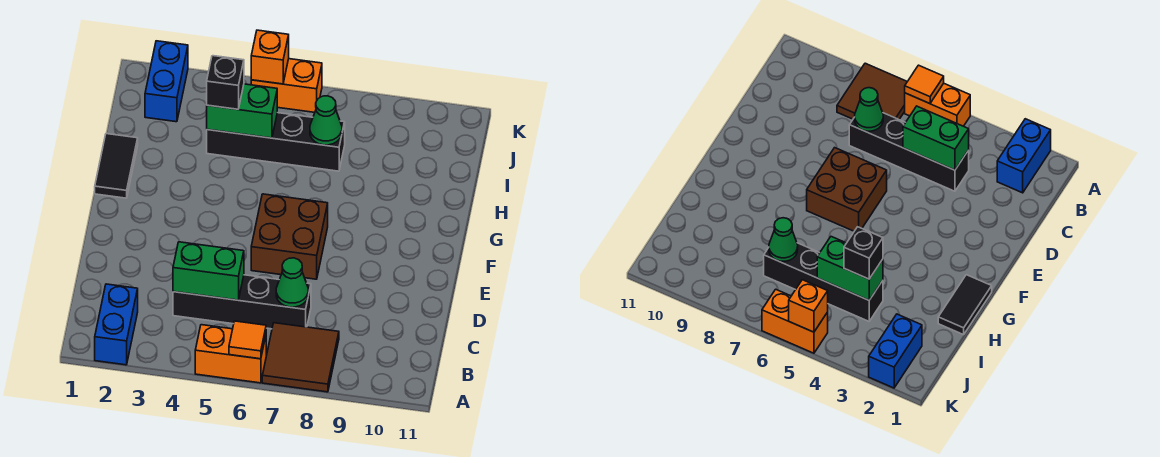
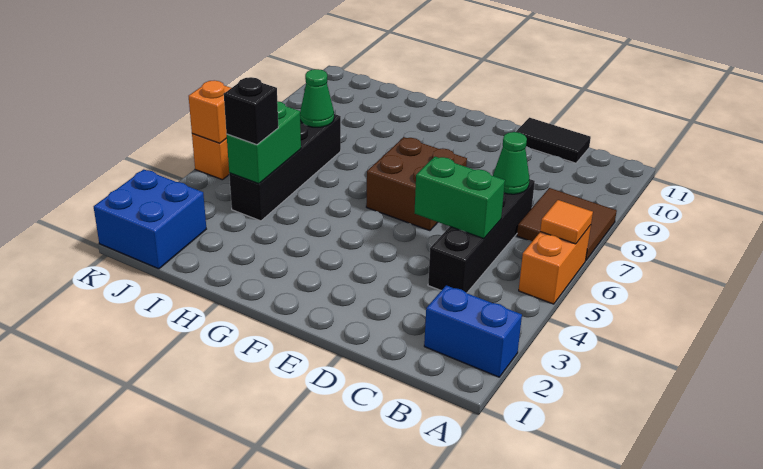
green brick C4:C5 level 2 -> green brick C5:D5 level 2
black tile G1:H1 level 1 -> black tile C11:D11 level 1
blue brick J2:K2 level 1 -> blue brick J1:K2 level 1

